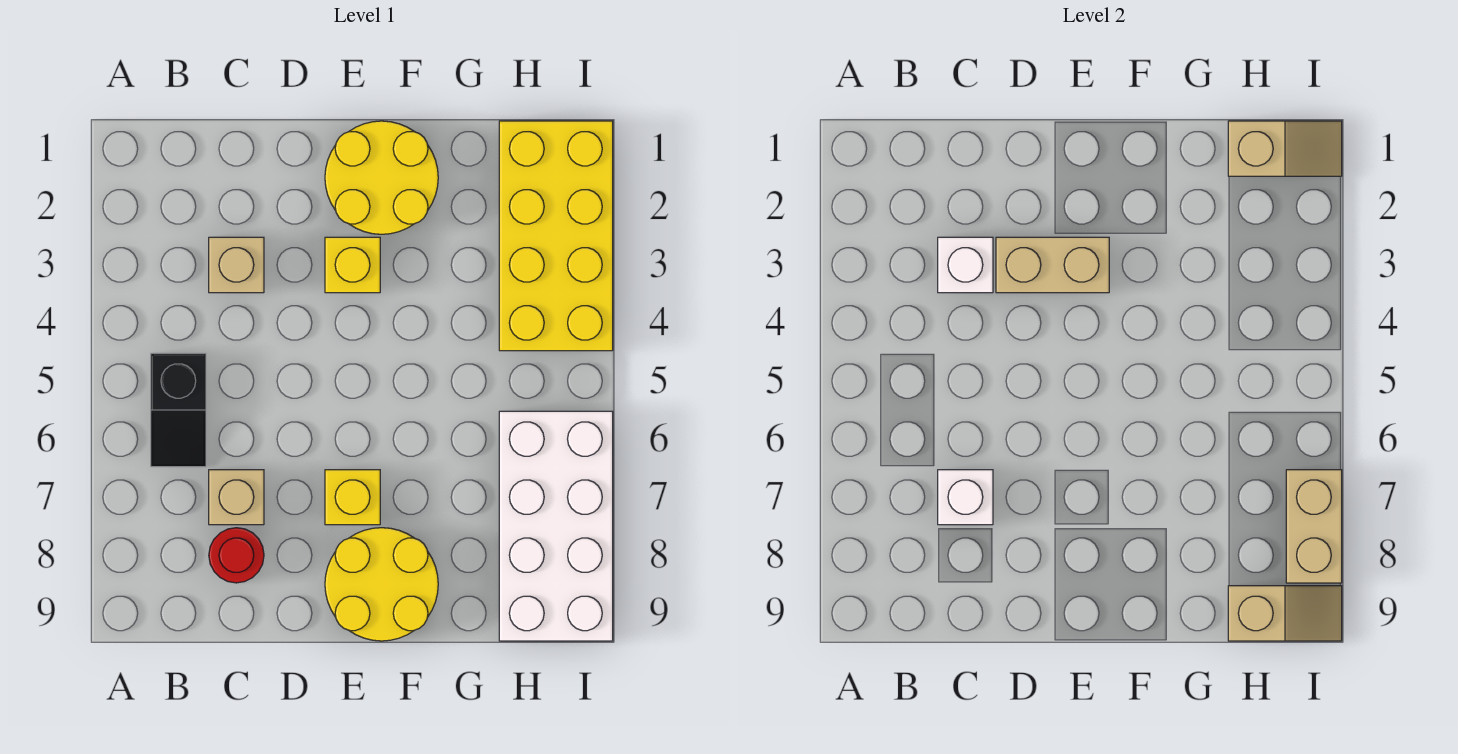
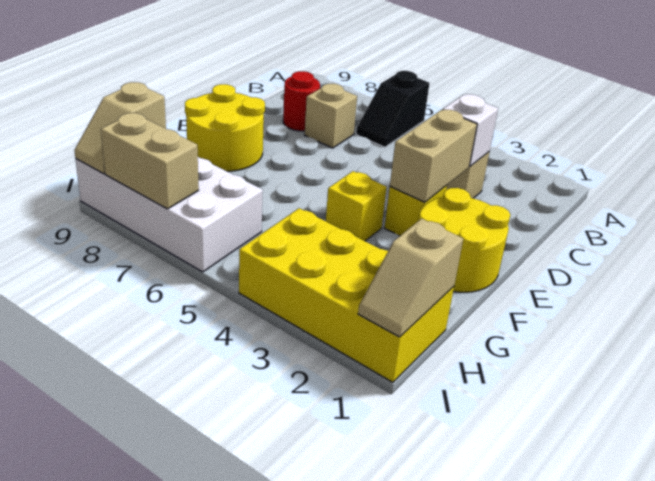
black slope B5:B6 level 1 top 5 -> black slope A6:B6 level 1 top A
white brick C7 level 2 -> none
yellow brick E7 level 1 -> yellow brick F4 level 1

